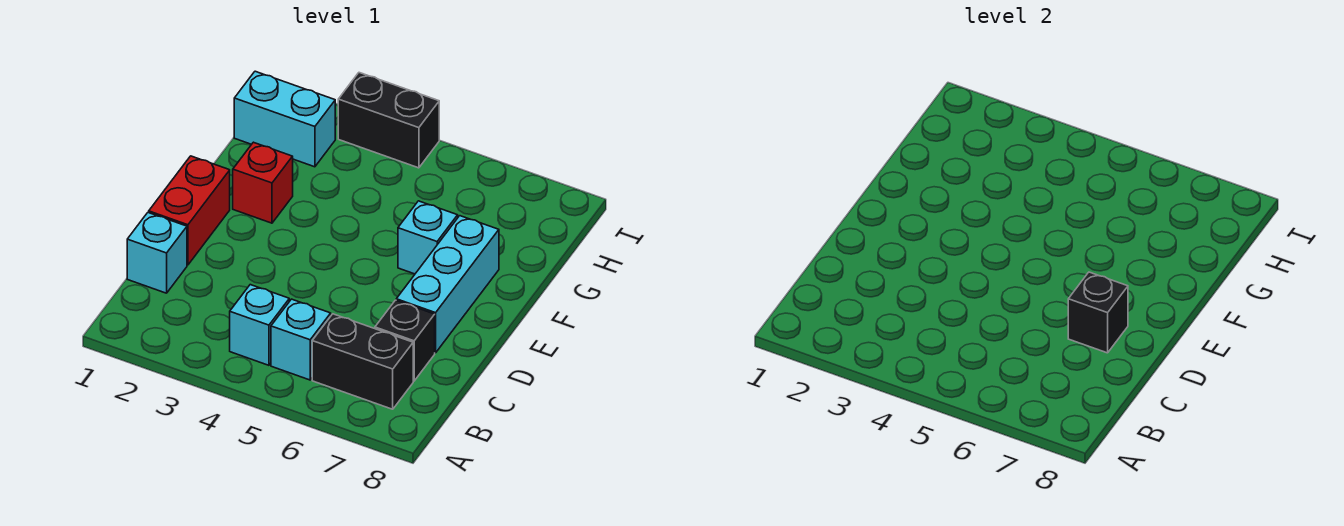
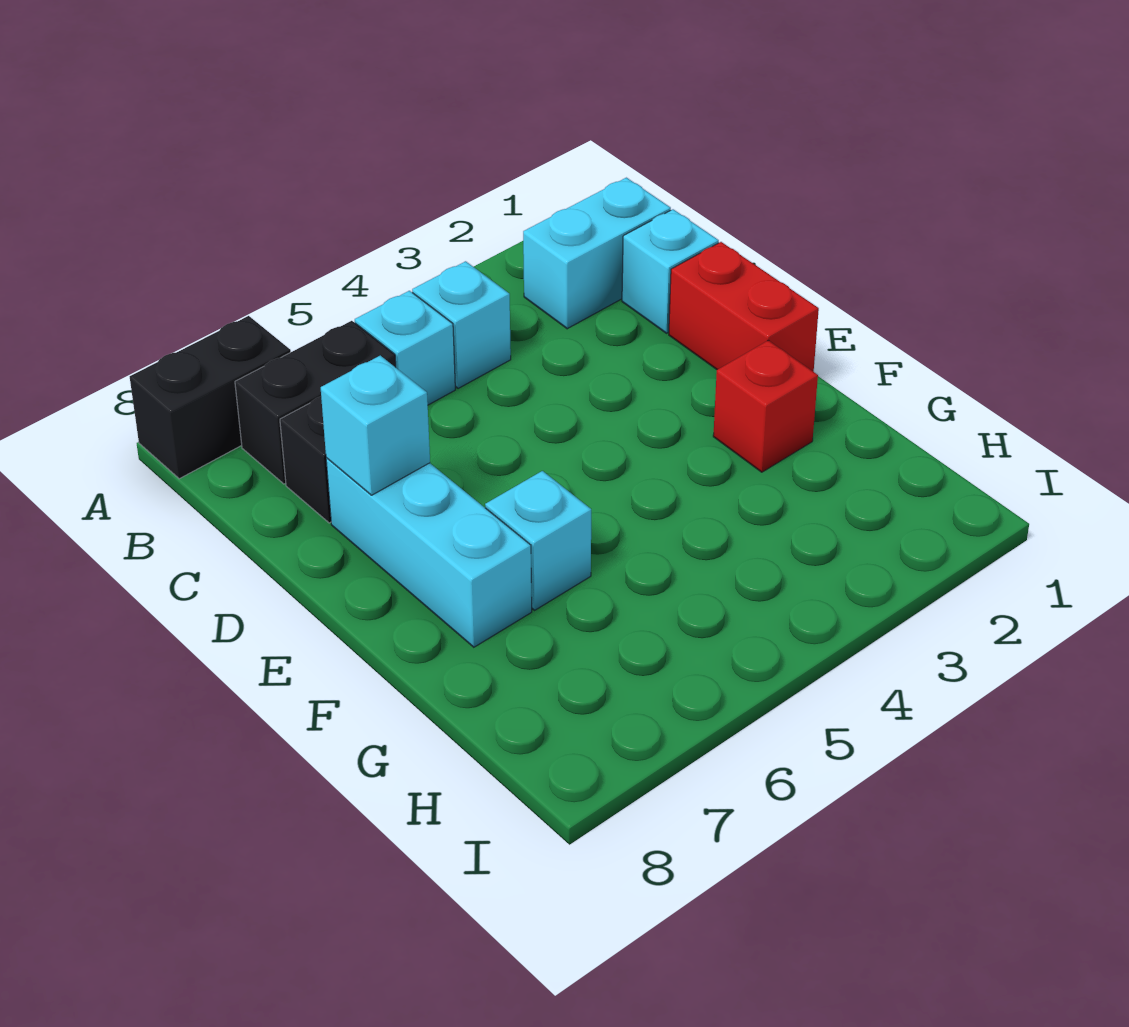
black brick D7 level 2 -> cyan brick D7 level 2
cyan brick H1:H2 level 1 -> cyan brick B1:B2 level 1
black brick I3:I4 level 1 -> black brick A7:A8 level 1

